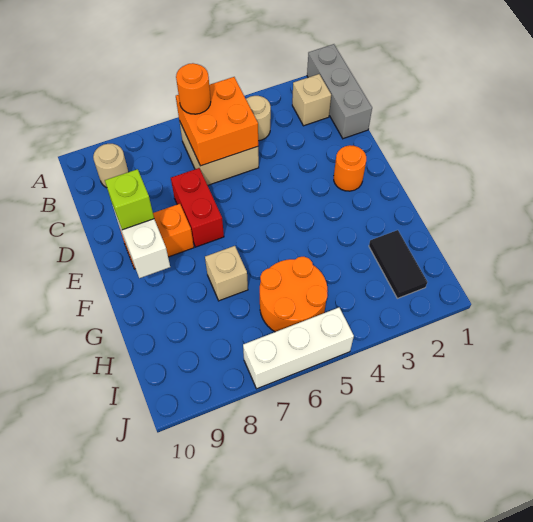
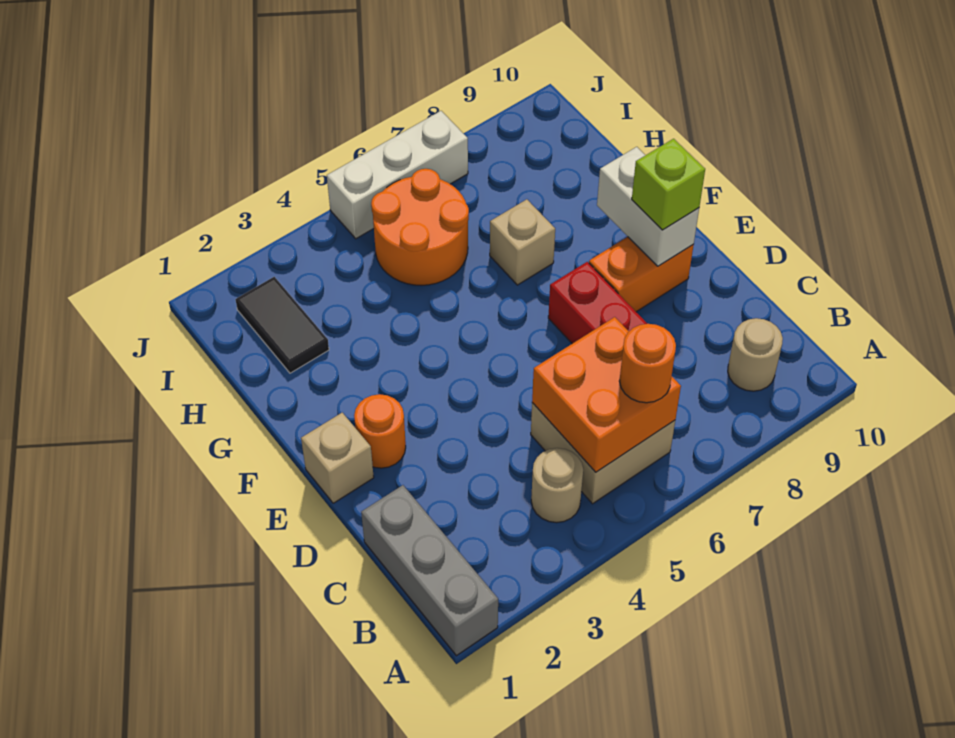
tan brick B2 level 1 -> tan brick E1 level 1

